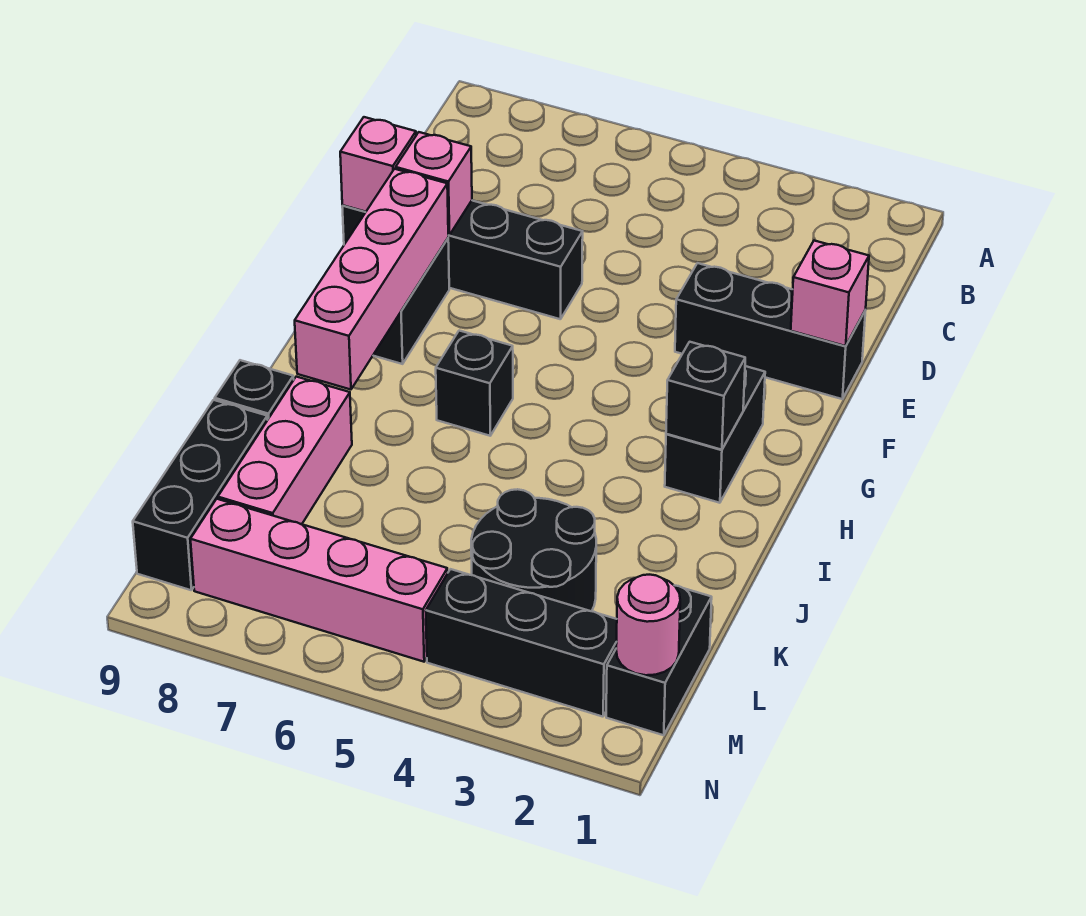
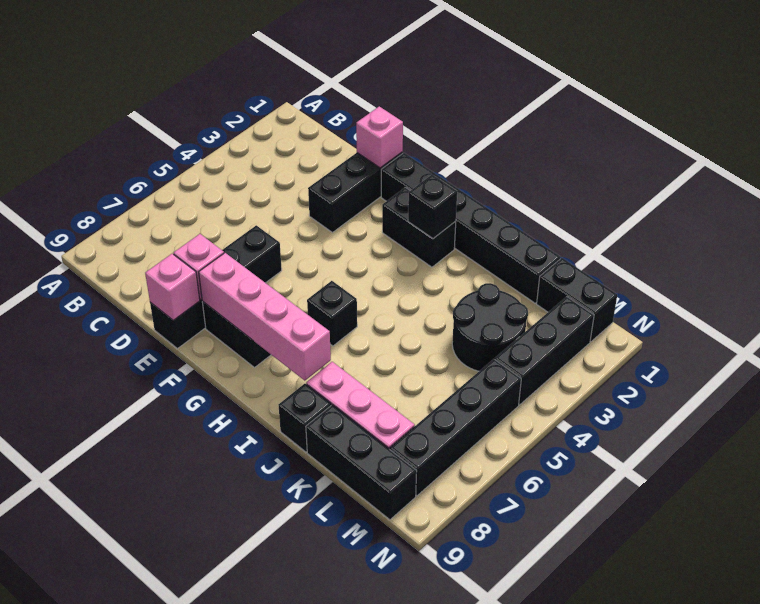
none -> black brick F1:K1 level 1
pink round brick M1 level 2 -> none
pink brick M5:M8 level 1 -> black brick M5:M8 level 1

